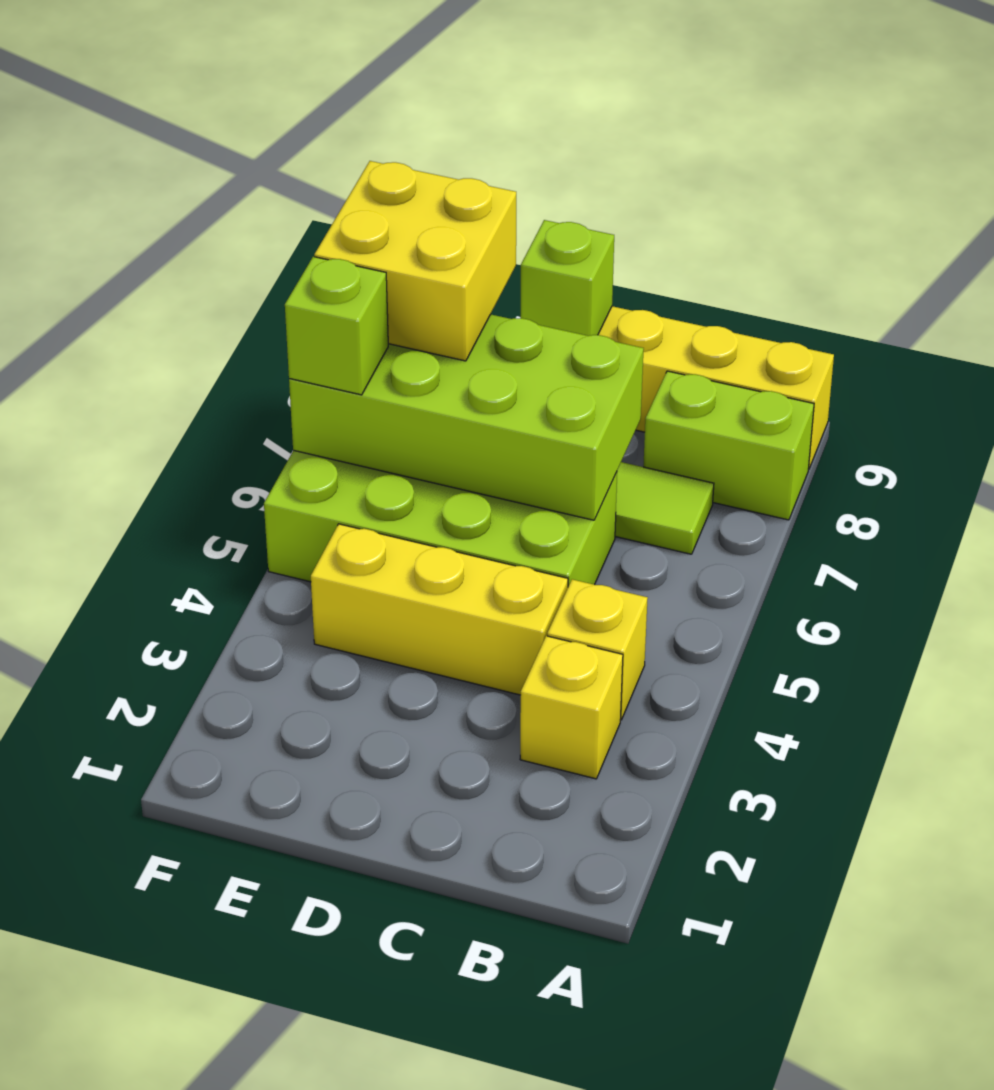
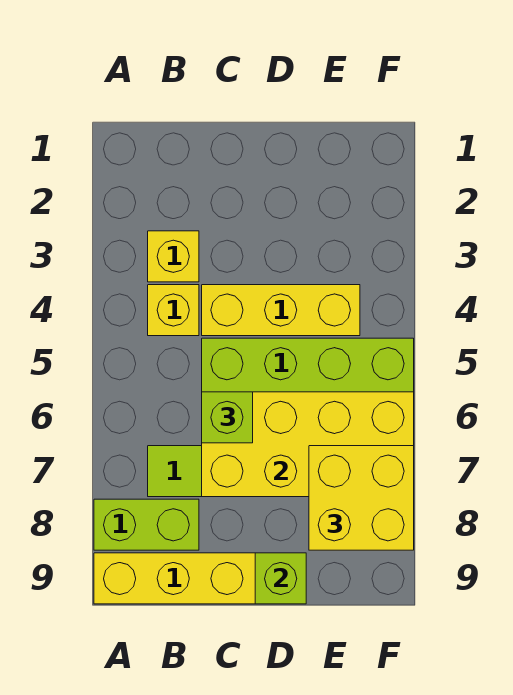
lime brick C6:F7 level 2 -> yellow brick C6:F7 level 2
lime brick F6 level 3 -> lime brick C6 level 3

